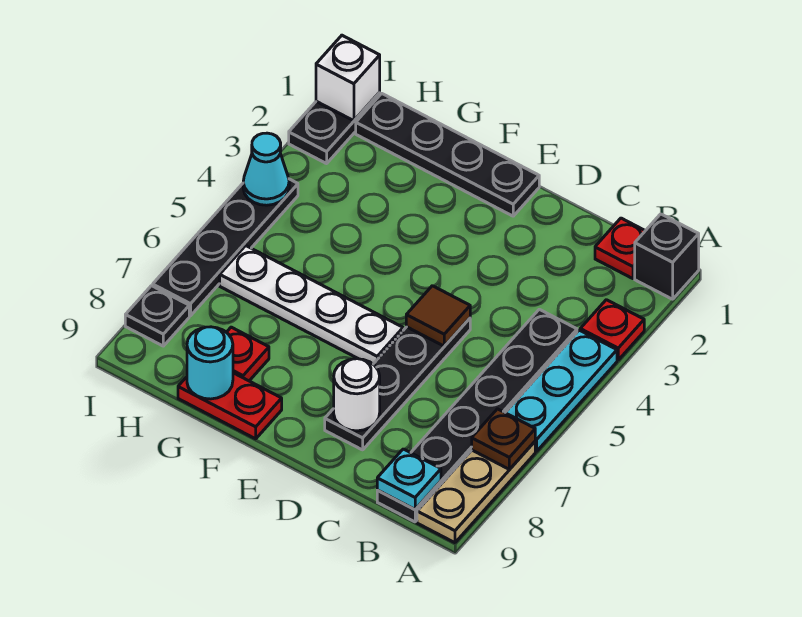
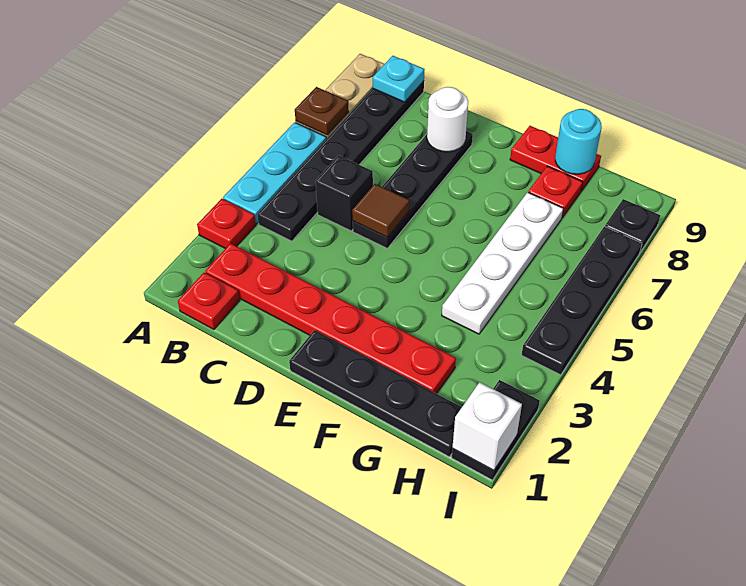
black brick A1 level 1 -> black brick C5 level 1
none -> red plate B2:G2 level 1
white plate E6:H6 level 1 -> white plate G4:G7 level 1
cyan cone I4 level 2 -> none

